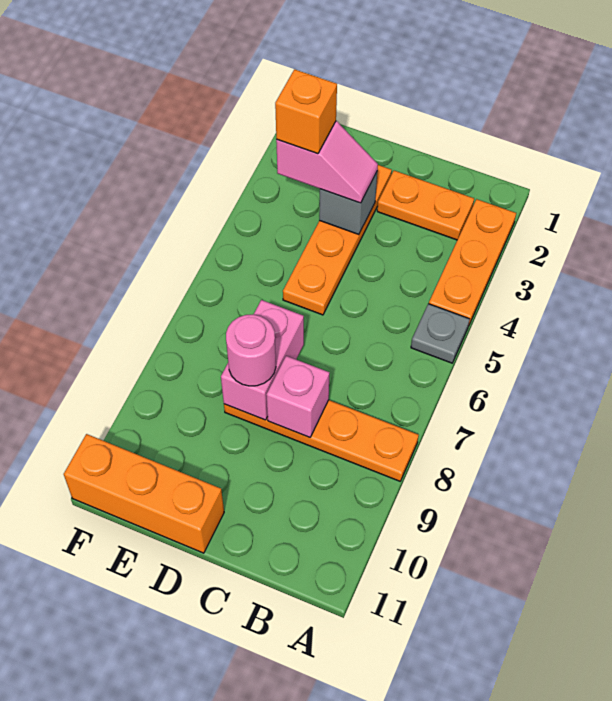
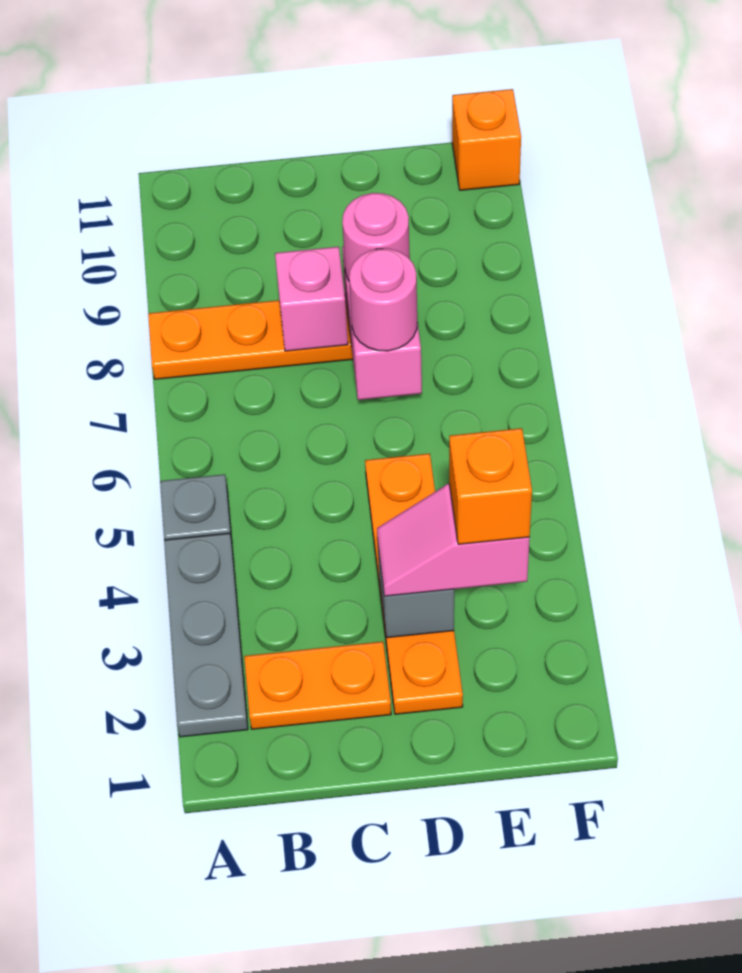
orange plate A2:A4 level 1 -> grey plate A2:A4 level 1
none -> pink round brick D7 level 3
orange brick D11:F11 level 1 -> orange brick F11 level 1

